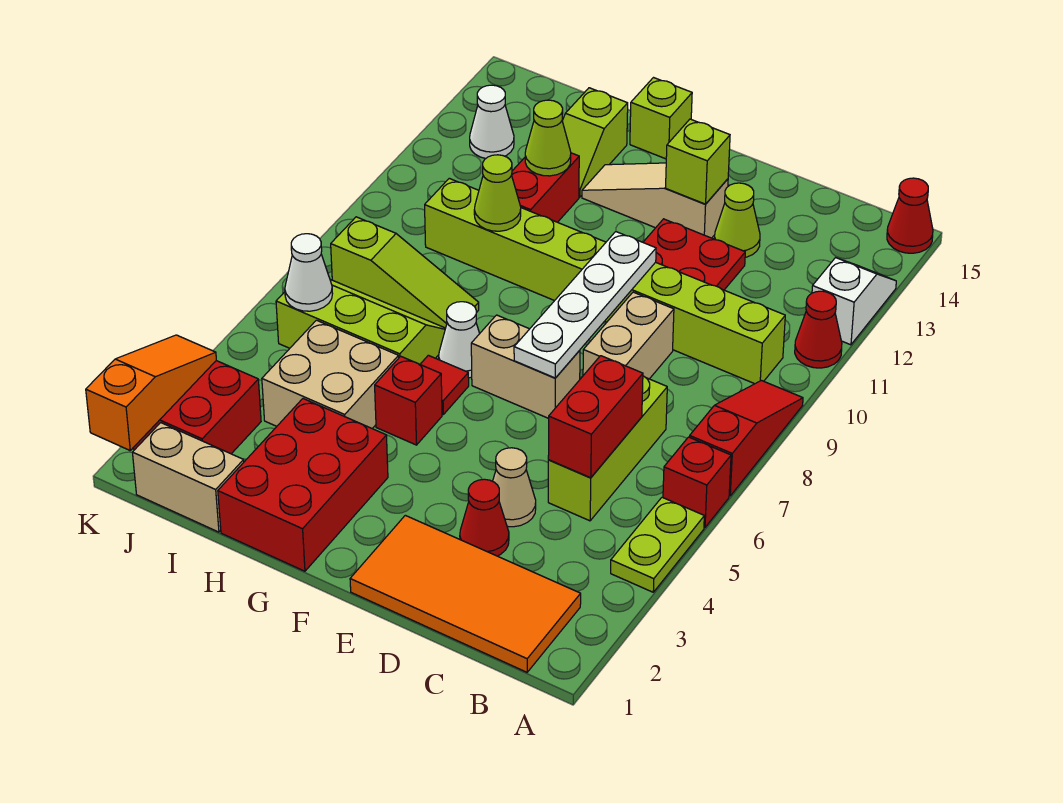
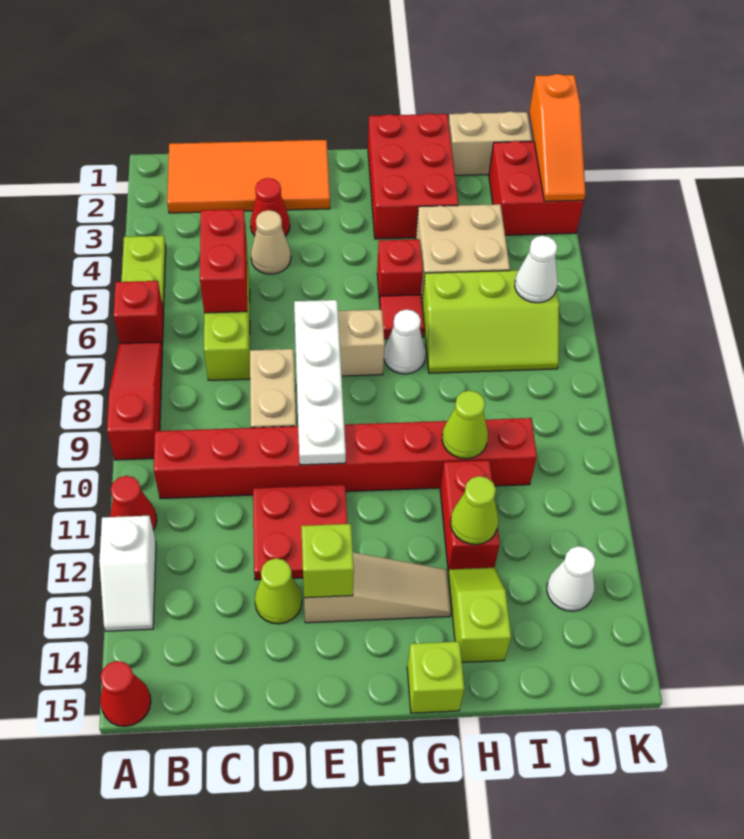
red slope A7:A9 level 1 top 7 -> red slope A7:A9 level 1 top 9
lime brick B10:I10 level 1 -> red brick B10:I10 level 1
lime slope H8:J8 level 1 top J -> none

